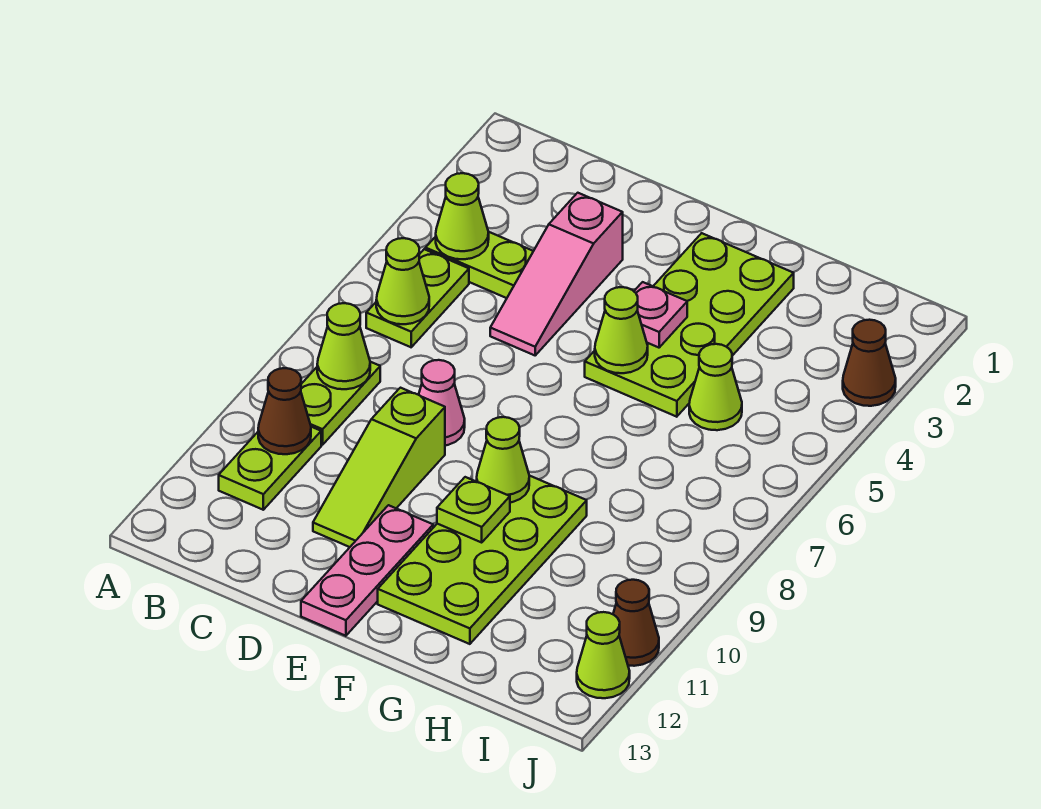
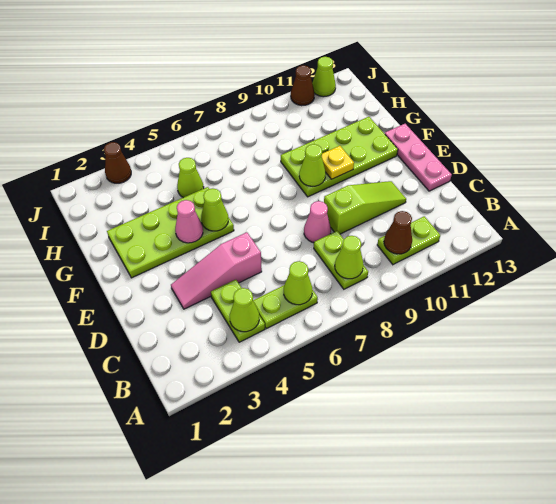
lime plate B8:B9 level 1 -> lime plate B8:C8 level 1
pink slope D3:D5 level 1 top 3 -> pink slope D3:D5 level 1 top 5
pink plate E11:E13 level 1 -> pink plate D13:F13 level 1
pink plate F4 level 2 -> pink cone F4 level 2
lime plate F10 level 2 -> yellow plate F10 level 2

